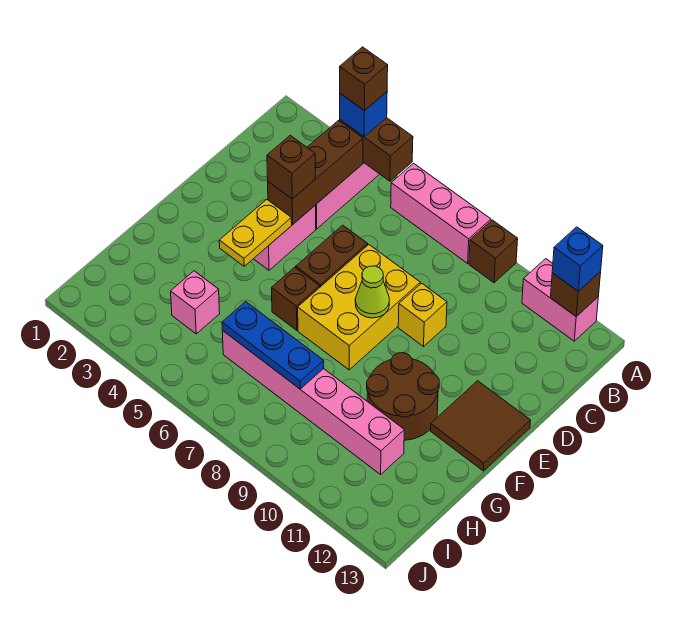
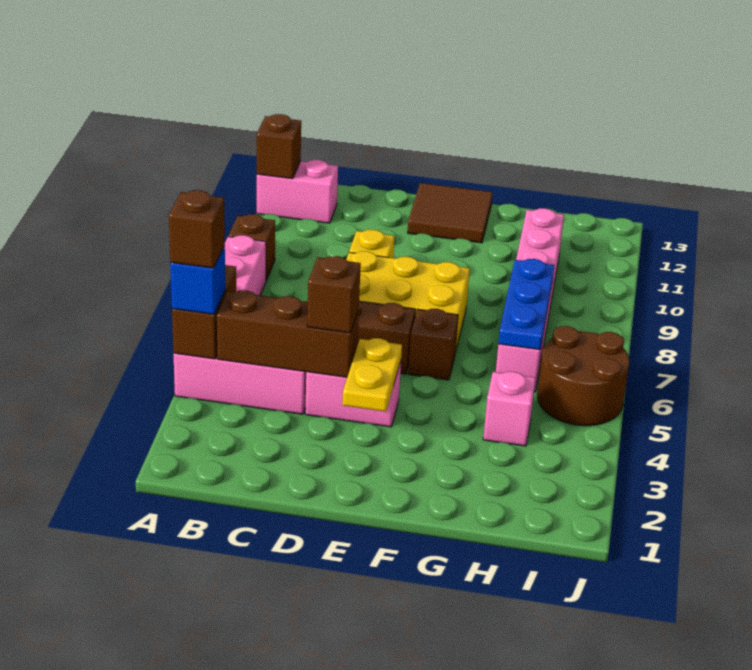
pink brick A11:A12 level 1 -> pink brick A12:B12 level 1
blue brick A12 level 3 -> none
yellow plate E4:F4 level 2 -> yellow plate E3:E4 level 2
lime cone E8 level 2 -> none
brown round brick F10:G11 level 1 -> brown round brick I5:J6 level 1

